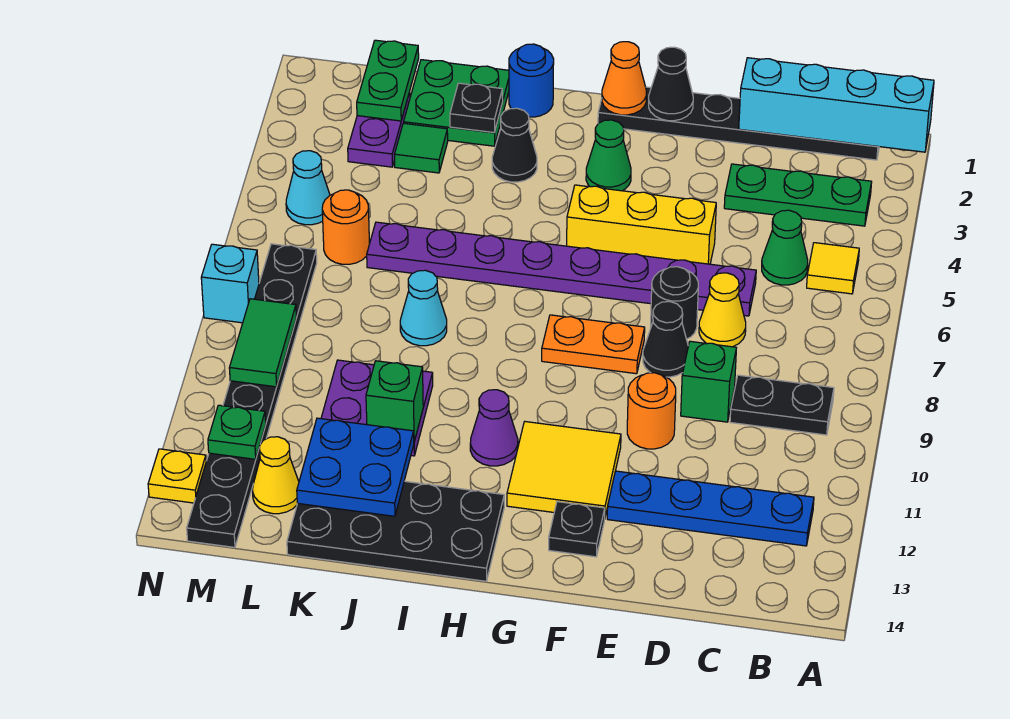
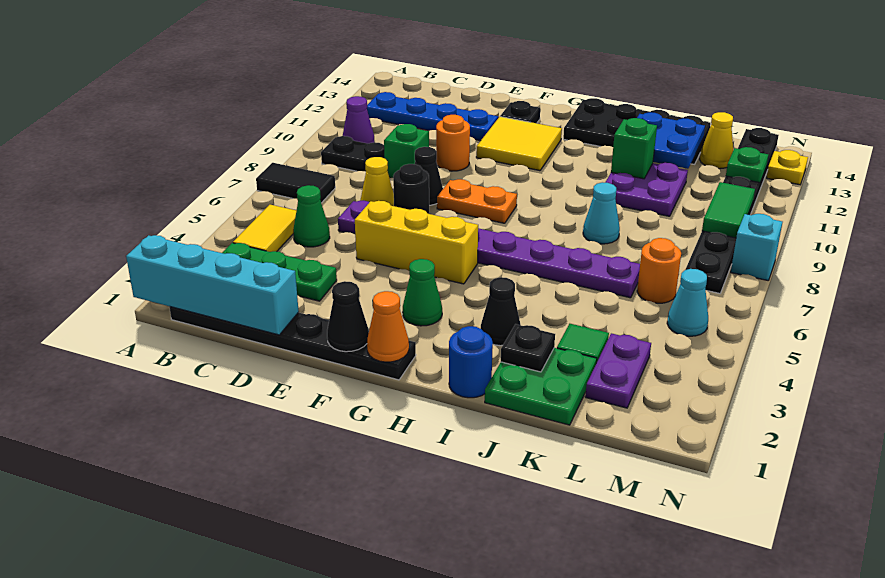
none -> black tile A7:B7 level 1
yellow tile B5 level 1 -> yellow tile B4:B5 level 1
purple cone H11 level 1 -> purple cone B10 level 1
green plate L1:L2 level 2 -> none

